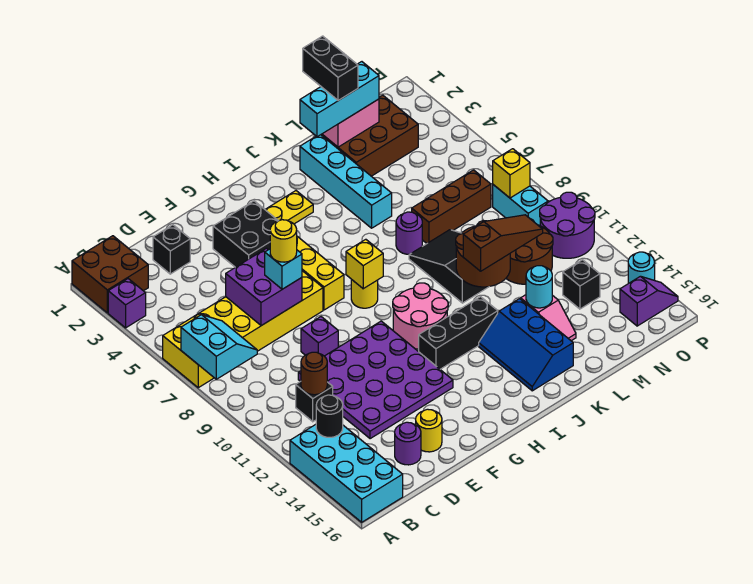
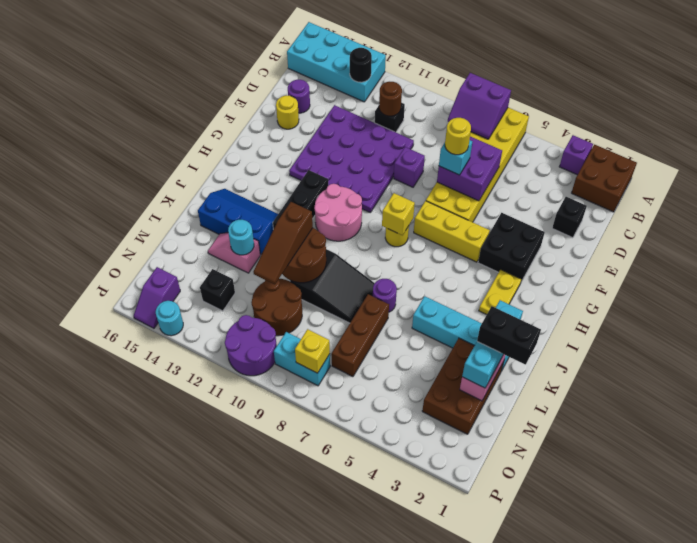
cyan slope A7:B8 level 2 top A -> purple slope A7:B8 level 2 top A

